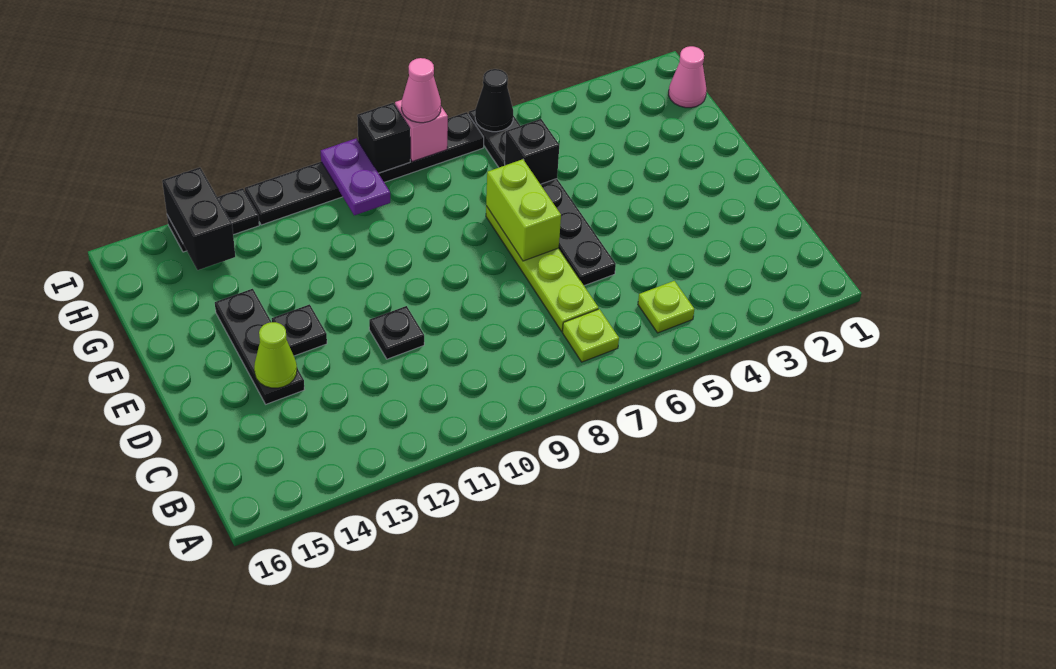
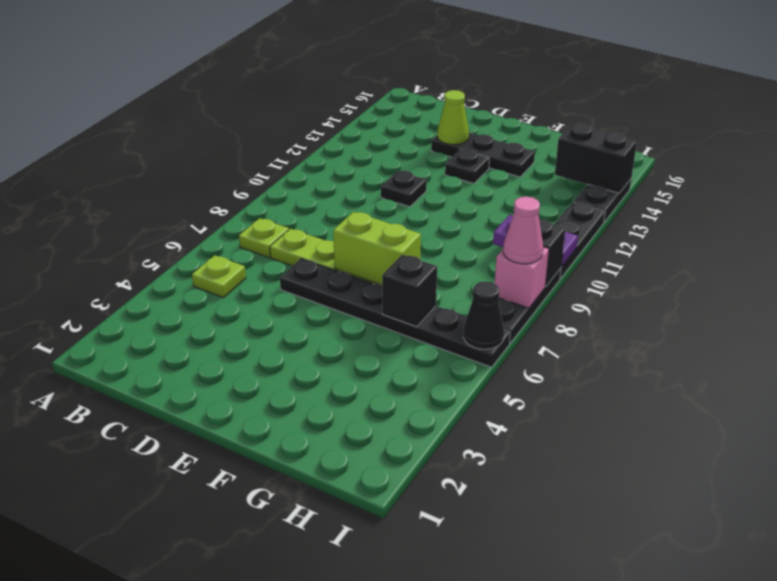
pink cone H1 level 1 -> none

